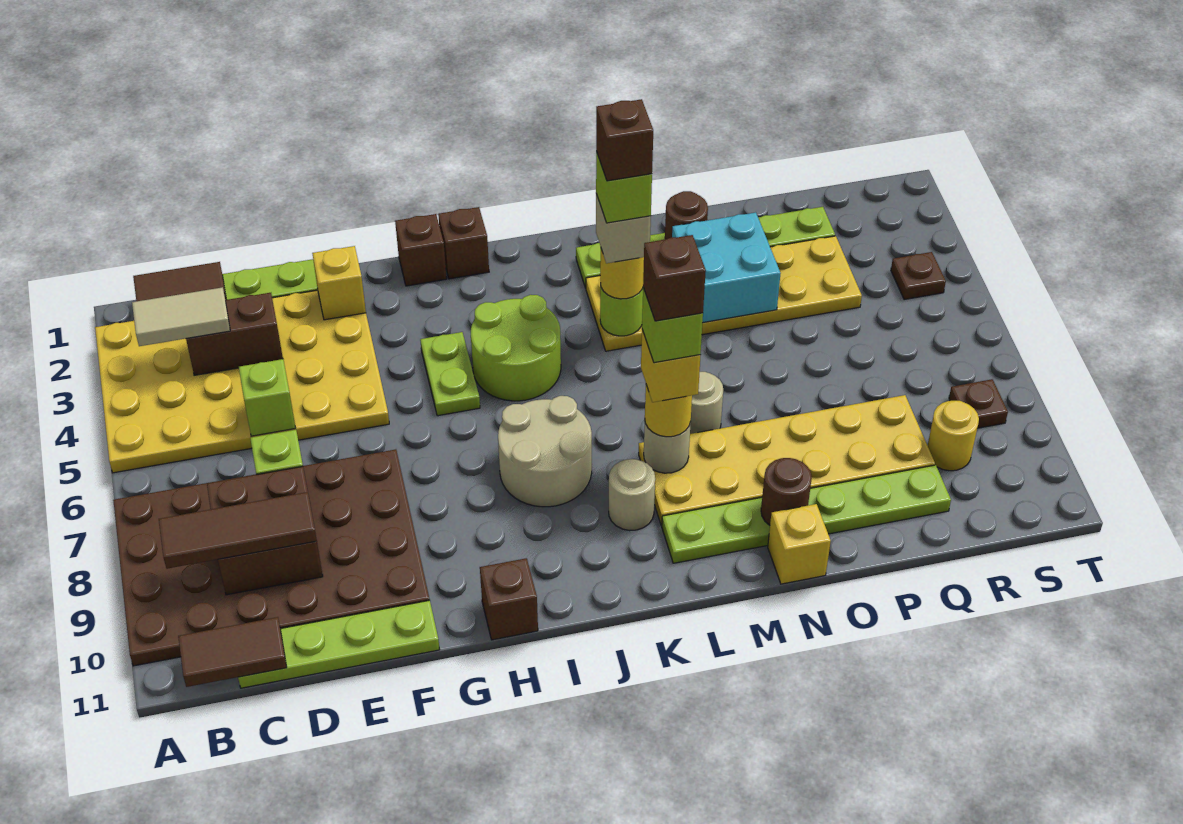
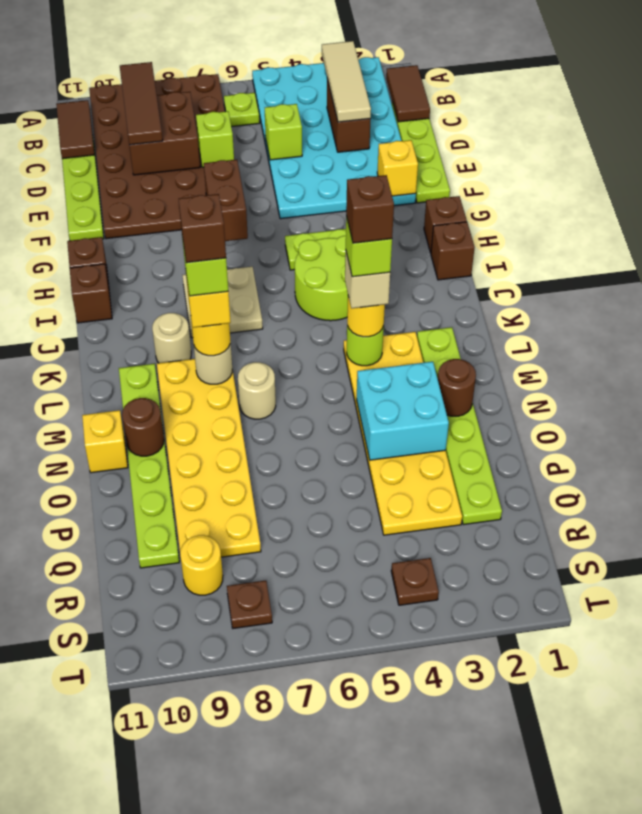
yellow plate A2:F5 level 1 -> cyan plate A2:F5 level 1
tan tile B3:C3 level 3 -> tan tile B3:D3 level 3
none -> lime plate B6 level 1
none -> brown brick F7:G7 level 2
tan round brick I7:J8 level 1 -> tan plate I7:J8 level 1
none -> brown brick I11 level 1

